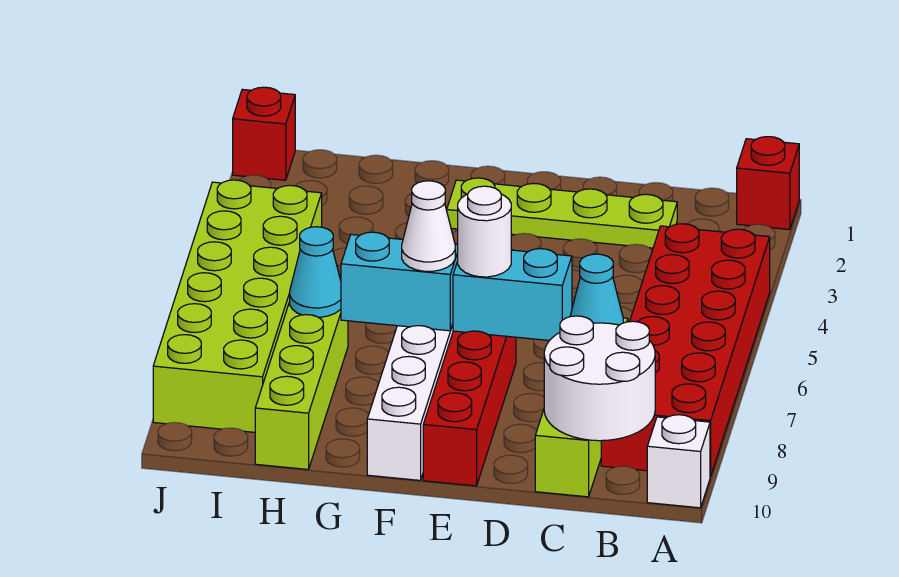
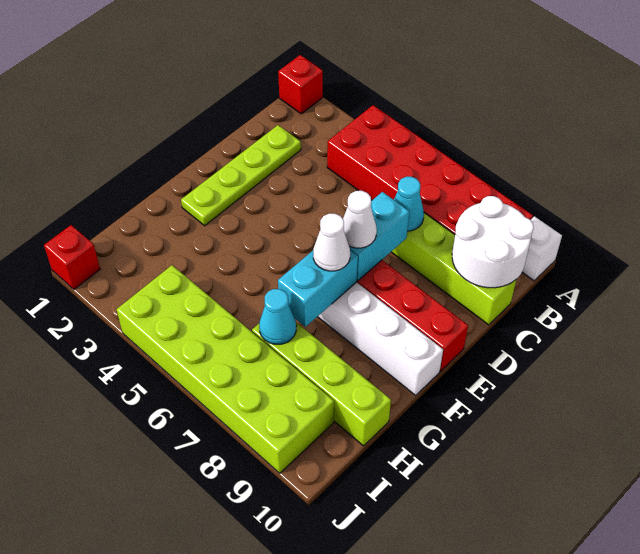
white round brick E7 level 3 -> white cone E7 level 3

